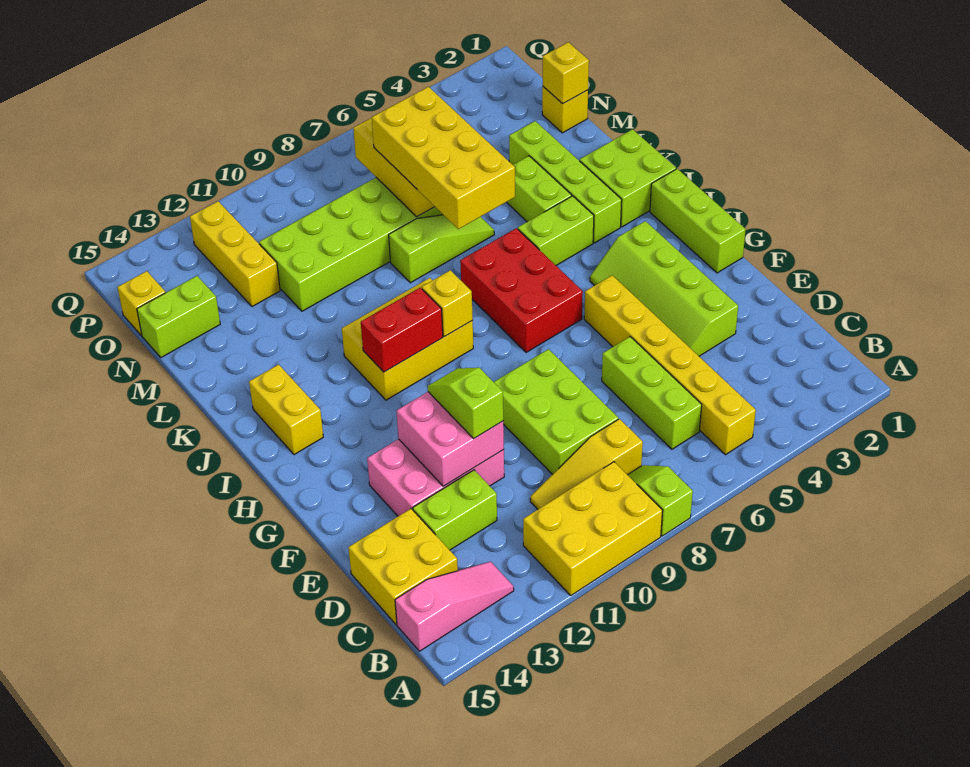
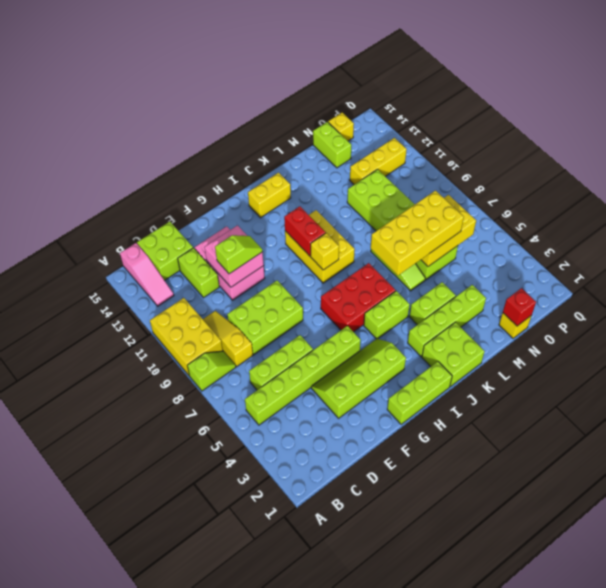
yellow brick B5:G5 level 1 -> lime brick B5:G5 level 1
yellow brick C14:D15 level 1 -> lime brick C14:D15 level 1
lime brick J4:J5 level 1 -> lime brick I5:J5 level 1
yellow brick N1 level 2 -> red brick N1 level 2

